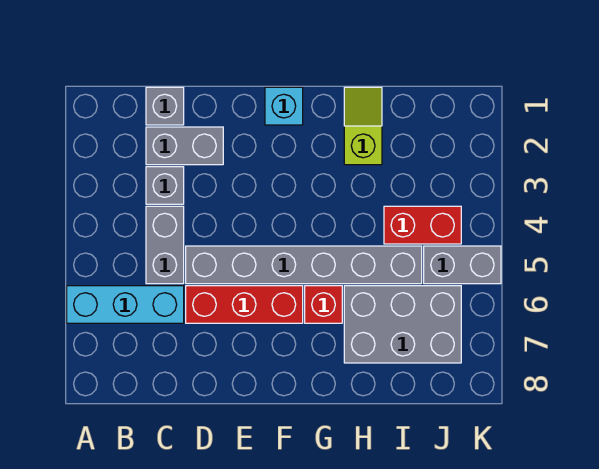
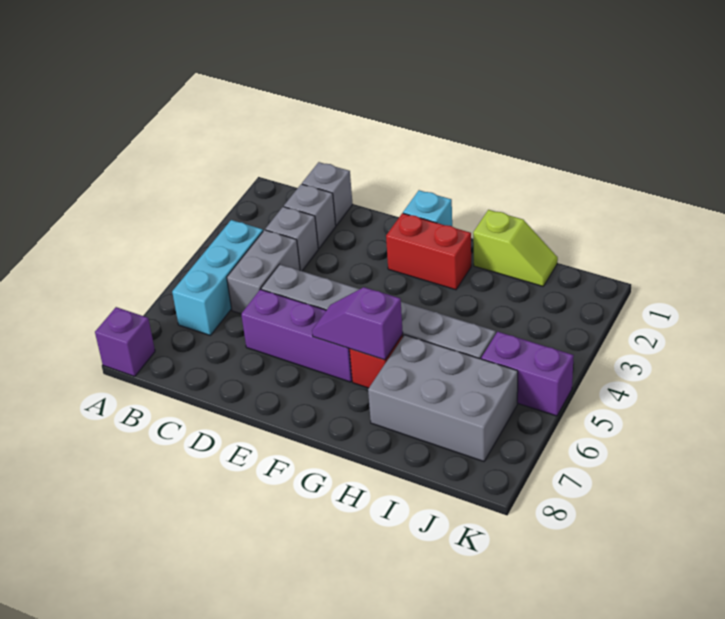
cyan brick A6:C6 level 1 -> cyan brick B4:B6 level 1
none -> purple brick A8 level 1
grey brick C2:D2 level 1 -> grey brick C2 level 1
red brick D6:F6 level 1 -> purple brick D6:F6 level 1
none -> purple slope F6:G6 level 2 top G
lime slope H1:H2 level 1 top 2 -> lime slope H1:I1 level 1 top H
red brick I4:J4 level 1 -> red brick F2:G2 level 1
grey brick J5:K5 level 1 -> purple brick J5:K5 level 1

